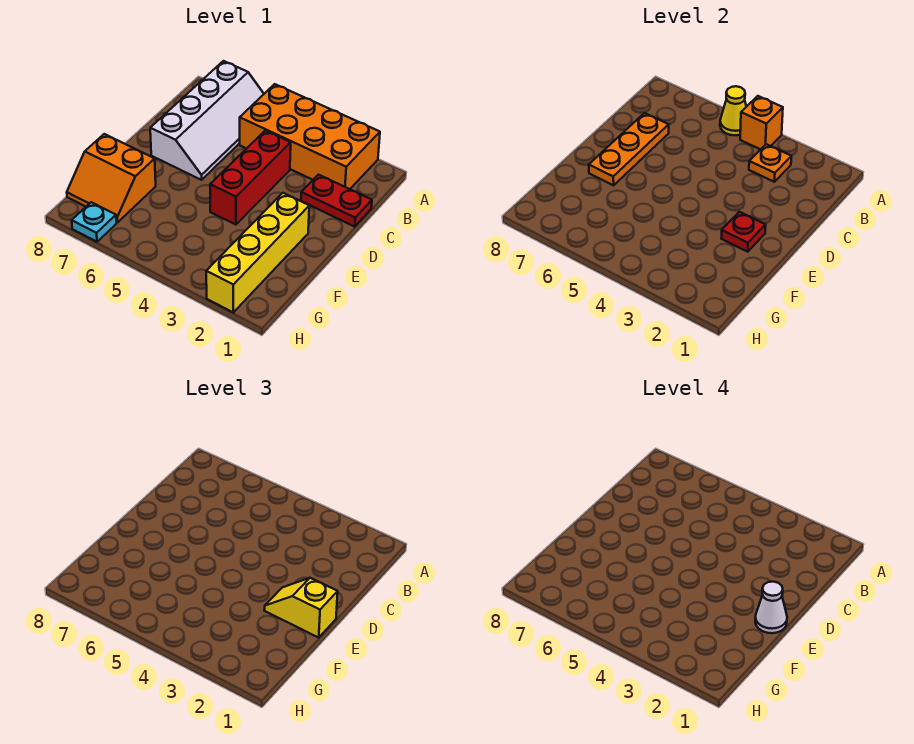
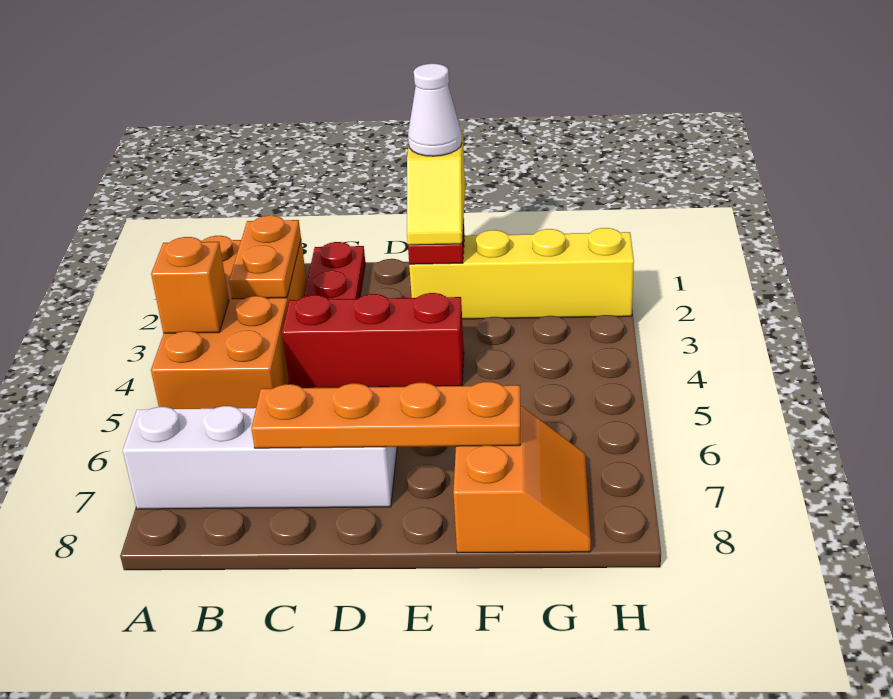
yellow cone A5 level 2 -> none
orange plate B3 level 2 -> orange plate B2:B3 level 2
orange plate C7:E7 level 2 -> orange plate C7:F7 level 2
cyan plate H7 level 1 -> none

